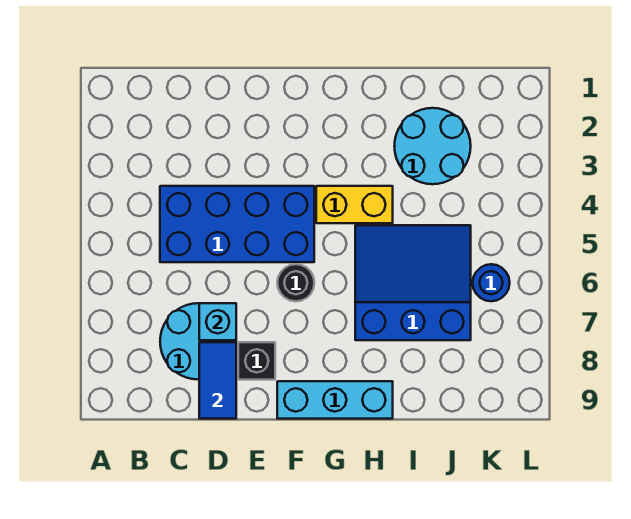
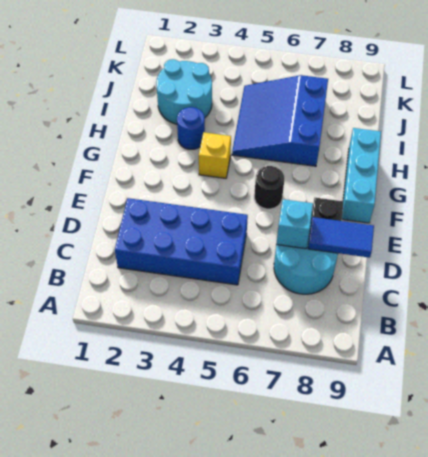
blue brick C4:F5 level 1 -> blue brick C2:D5 level 1
yellow brick G4:H4 level 1 -> yellow brick G4 level 1
blue round brick K6 level 1 -> blue round brick H3 level 1

